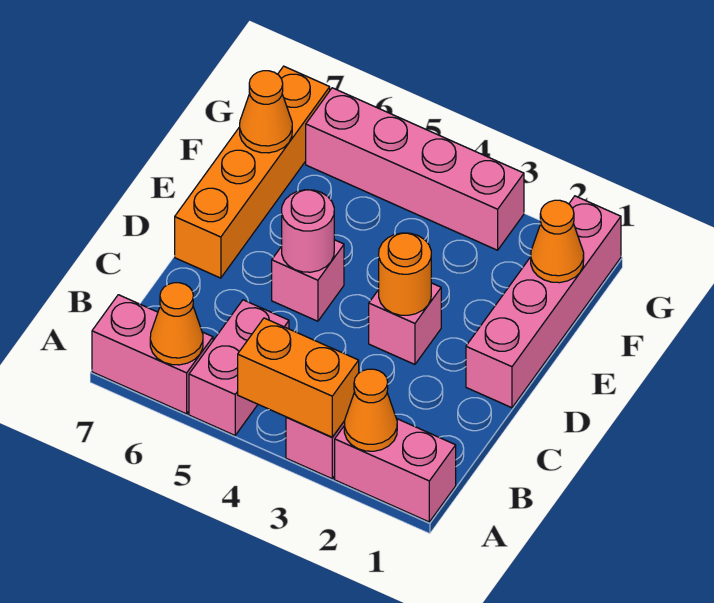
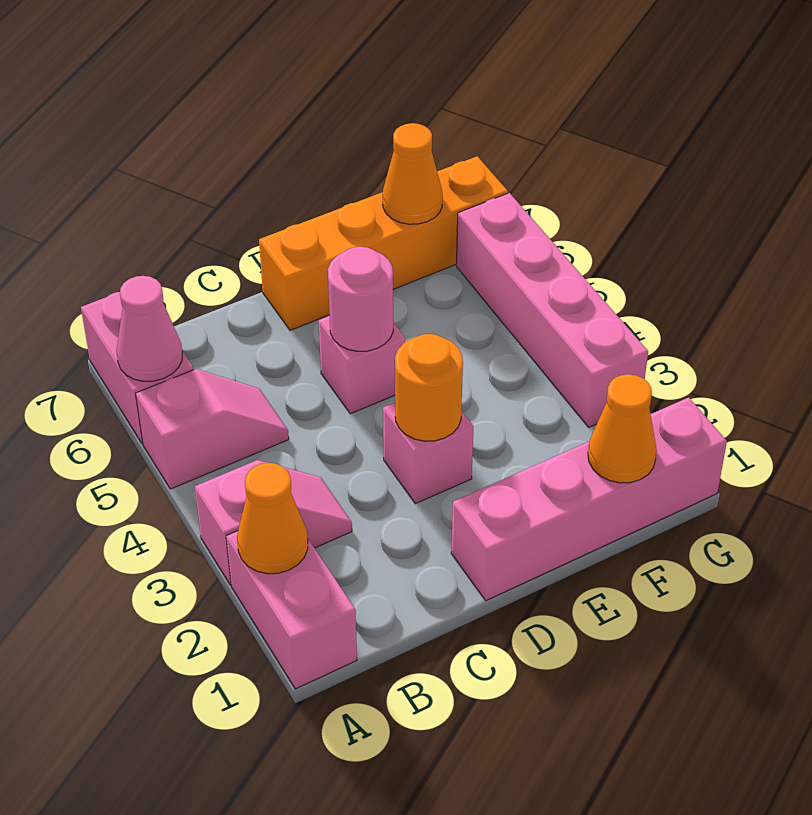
orange brick A3:A4 level 2 -> none
pink brick A5:B5 level 1 -> pink slope A5:B5 level 1 top A
orange cone A6 level 2 -> pink cone A6 level 2

